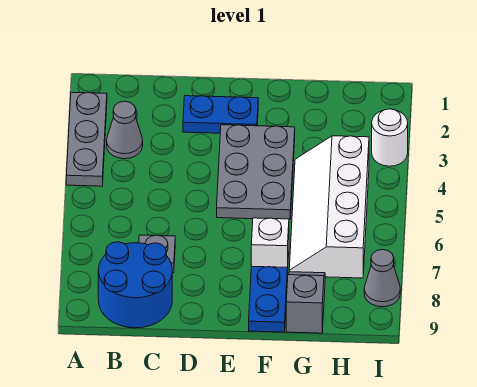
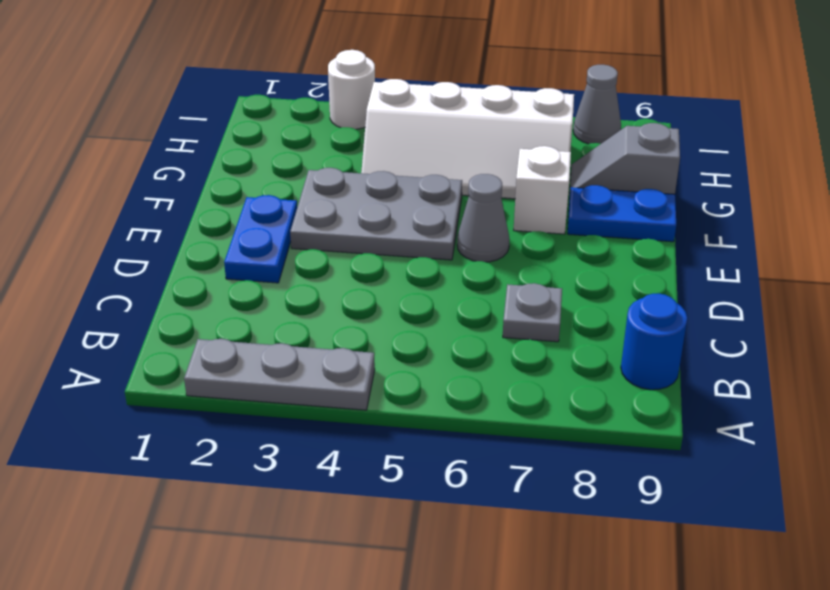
grey cone B3 level 1 -> grey cone E6 level 1
blue round brick B8:C9 level 1 -> blue round brick B9 level 1

